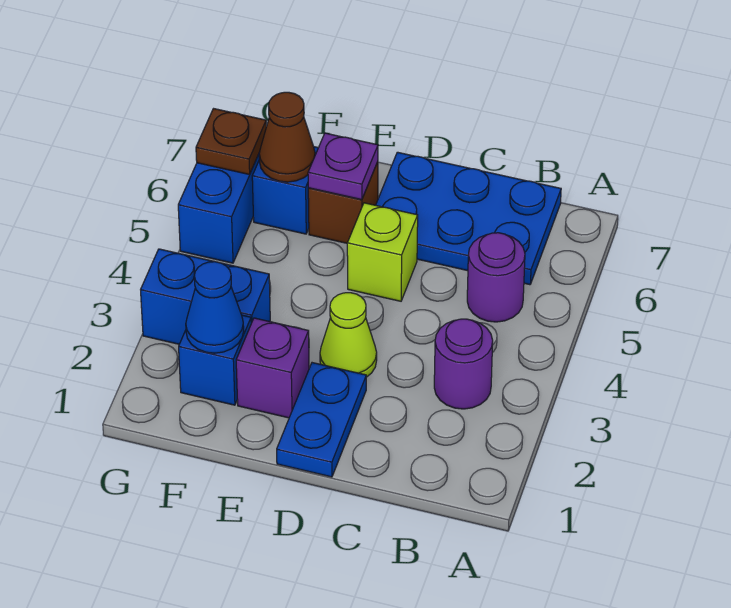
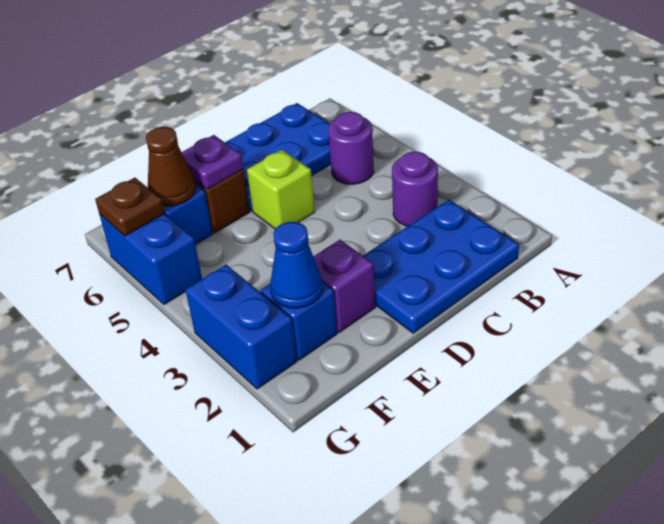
blue plate D1:D2 level 1 -> blue plate B1:D2 level 1
lime cone D3 level 1 -> none
blue brick F3:G3 level 1 -> blue brick G2:G3 level 1

